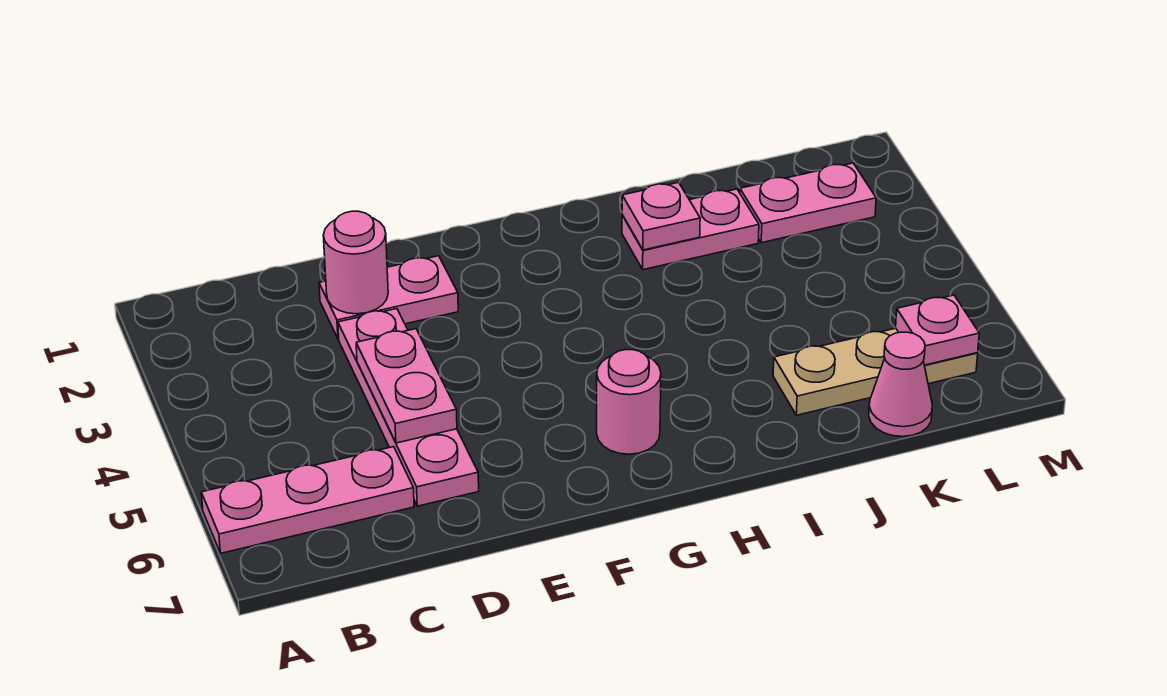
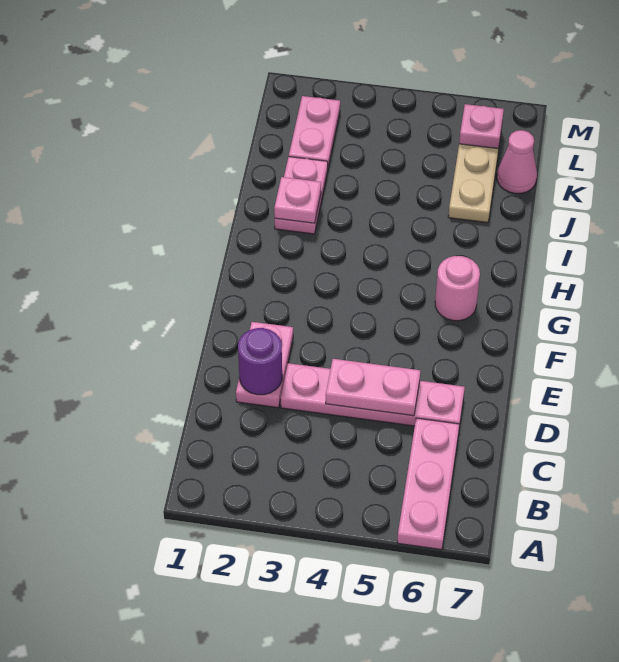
pink round brick D2 level 2 -> purple round brick D2 level 2

